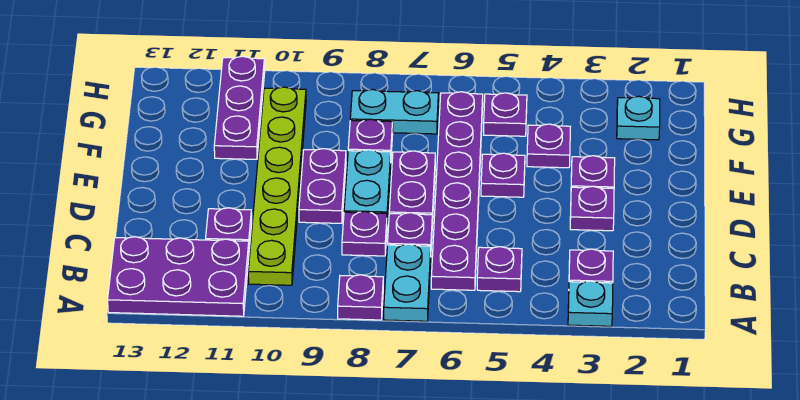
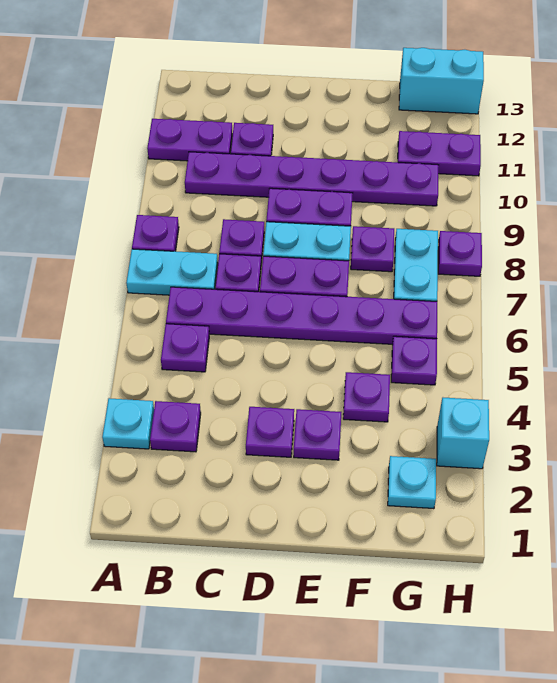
purple plate A11:B13 level 1 -> purple plate A11:B11 level 1
lime plate B10:G10 level 1 -> purple plate B10:G10 level 1
purple plate E5 level 1 -> purple plate H8 level 1
purple plate F11:H11 level 1 -> purple plate G11:H11 level 1
none -> cyan brick G13:H13 level 1
none -> cyan brick H3 level 1

